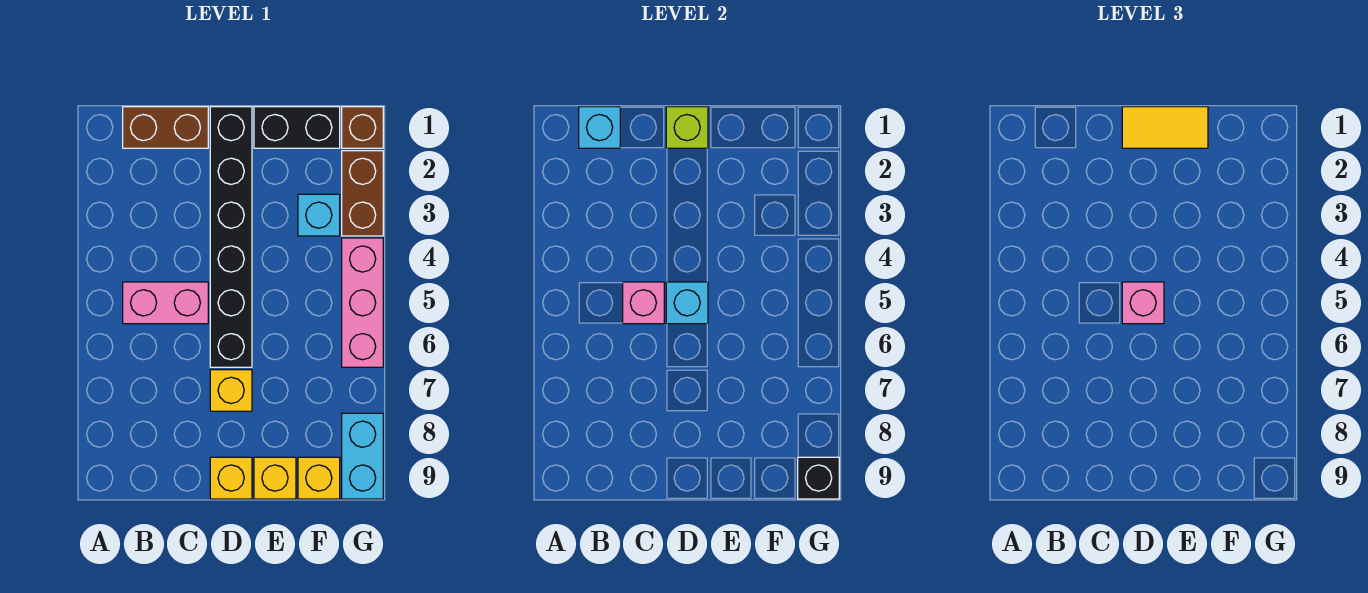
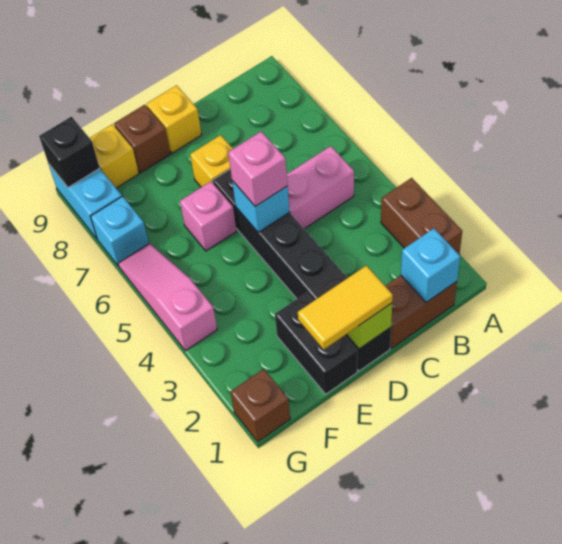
pink brick C5 level 2 -> pink brick E6 level 1
black brick E1:F1 level 1 -> black brick E1:E2 level 1
yellow brick E9 level 1 -> brown brick E9 level 1
cyan brick F3 level 1 -> cyan brick G7 level 1
brown brick G2:G3 level 1 -> brown brick A2:A3 level 1
pink brick G4:G6 level 1 -> pink slope G4:G6 level 1 top 4

